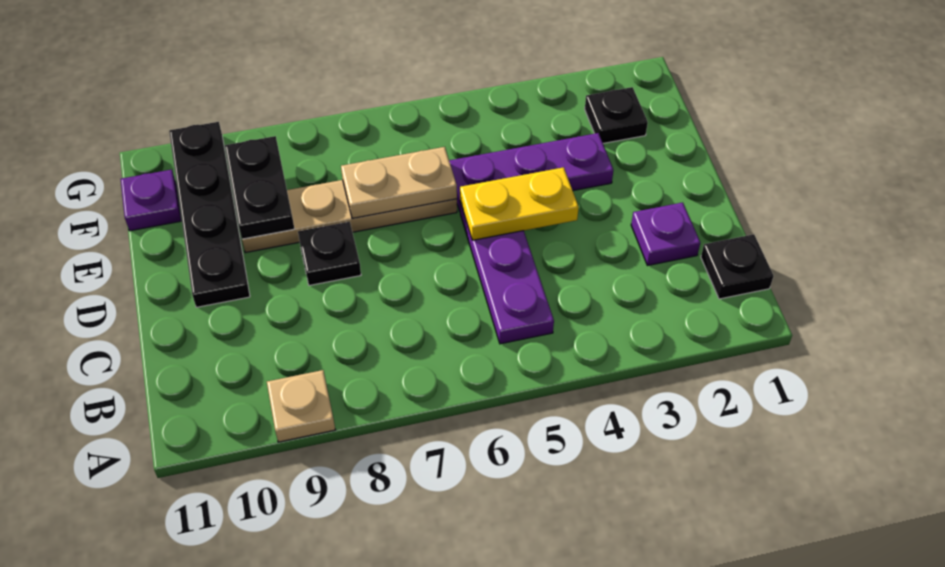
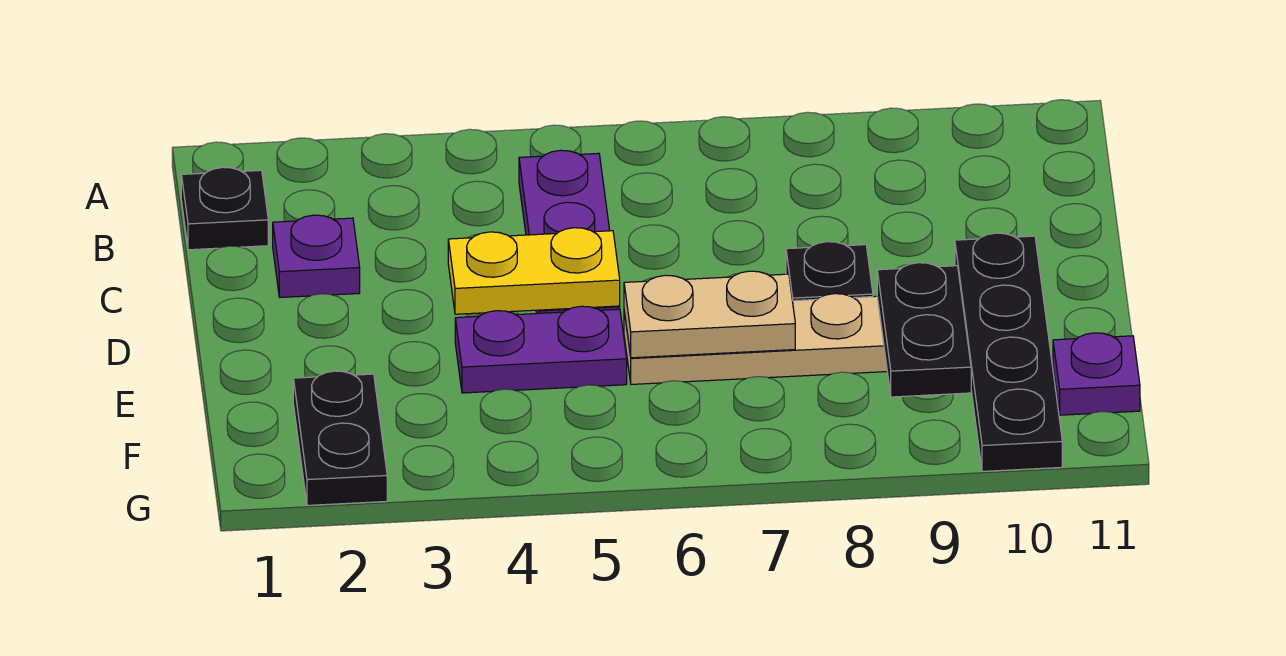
tan plate A9 level 1 -> none
purple plate E3:E5 level 1 -> purple plate E4:E5 level 1
black plate F2 level 1 -> black plate F2:G2 level 1

